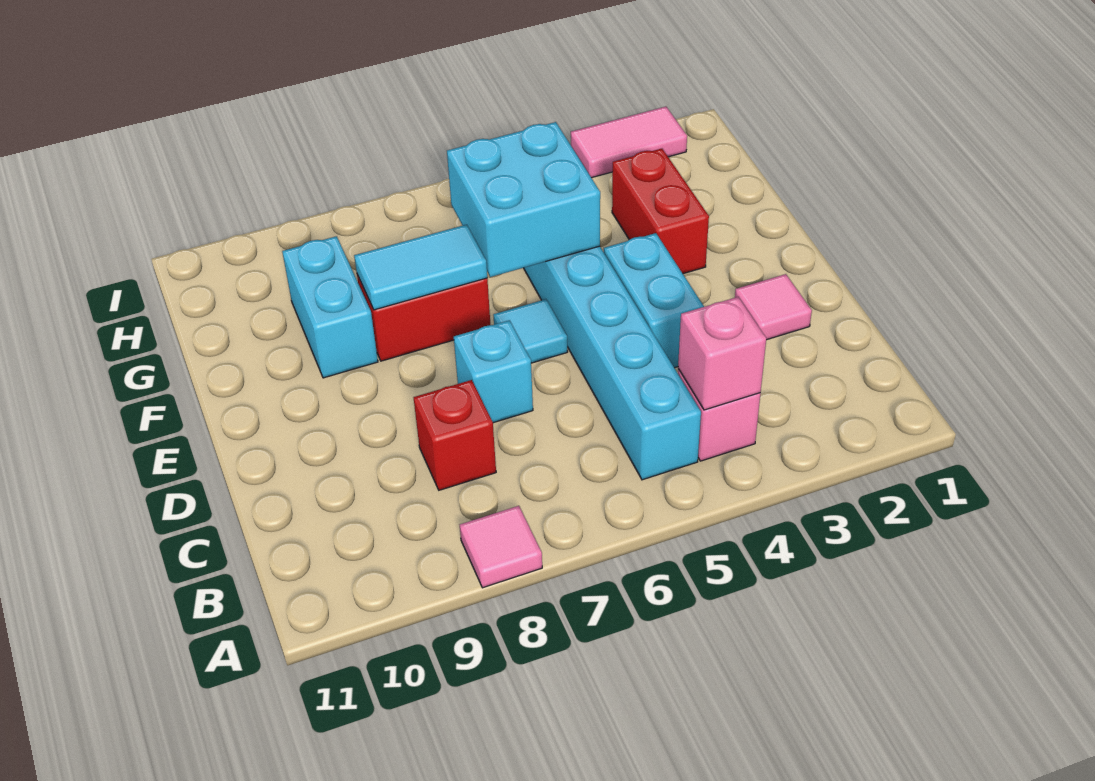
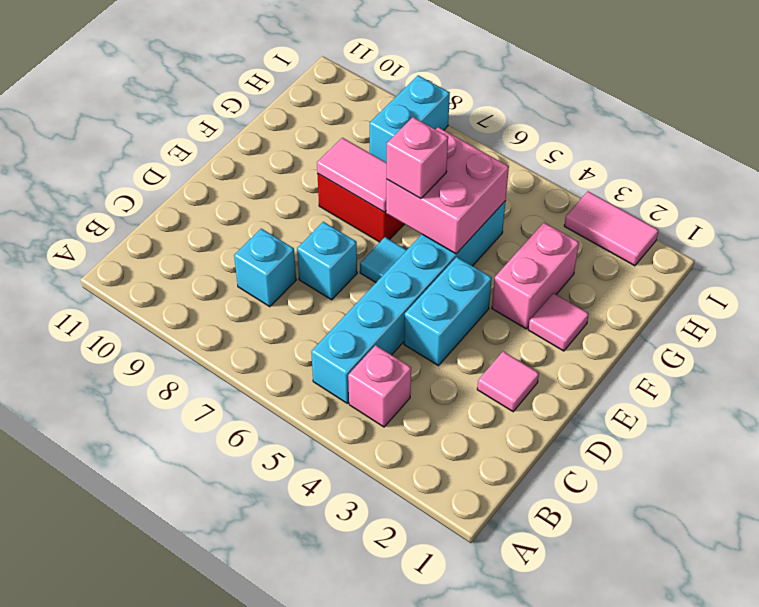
pink tile A8 level 1 -> pink tile F2 level 1
pink brick B4 level 2 -> pink brick F6 level 3
red brick C8 level 1 -> cyan brick C8 level 1
red brick F3:G3 level 1 -> pink brick F3:G3 level 1
cyan brick F5:G6 level 2 -> pink brick F5:G6 level 2
cyan tile F7:F8 level 2 -> pink tile F7:F8 level 2
cyan brick F9:G9 level 1 -> cyan brick H8:I8 level 1

